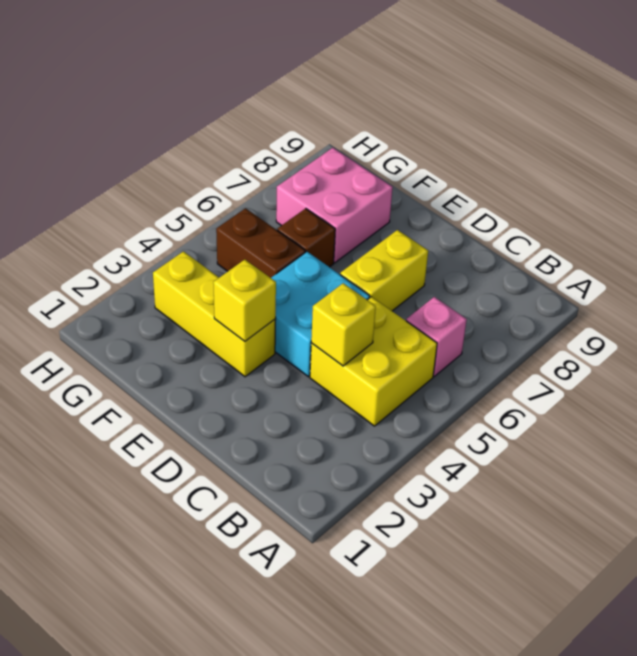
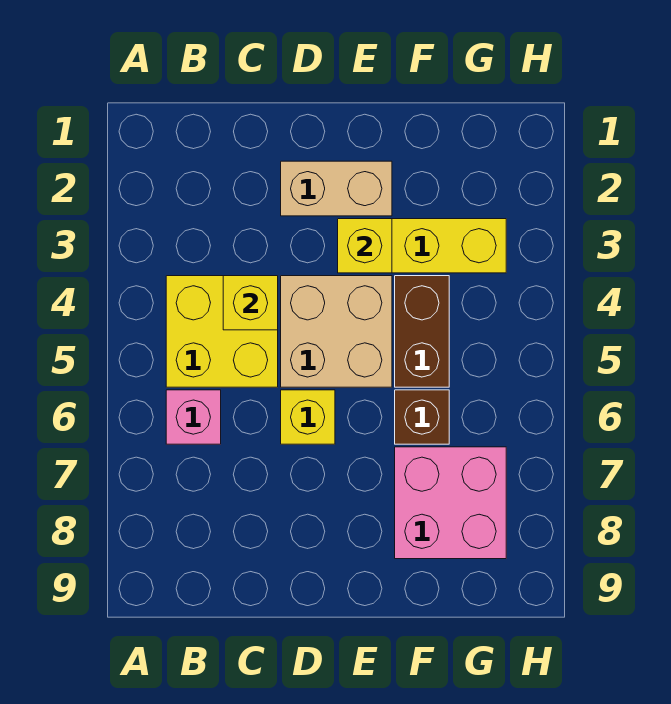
none -> tan brick D2:E2 level 1
cyan brick D4:E5 level 1 -> tan brick D4:E5 level 1
yellow brick D6:D7 level 1 -> yellow brick D6 level 1
brown brick F5:G5 level 1 -> brown brick F4:F5 level 1

